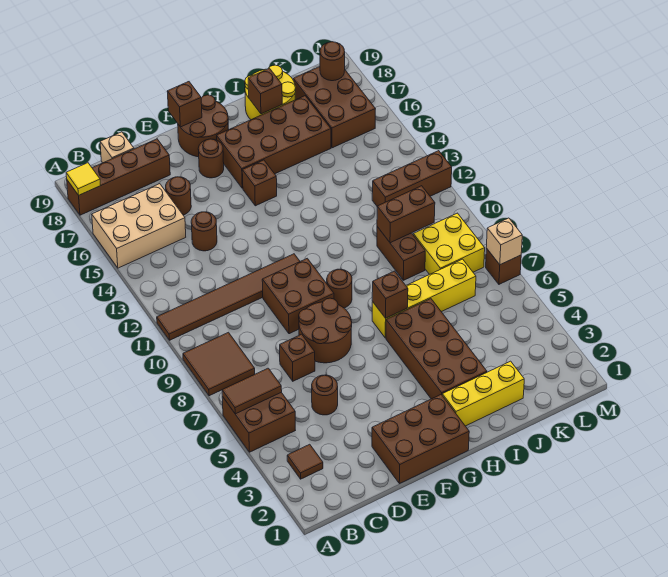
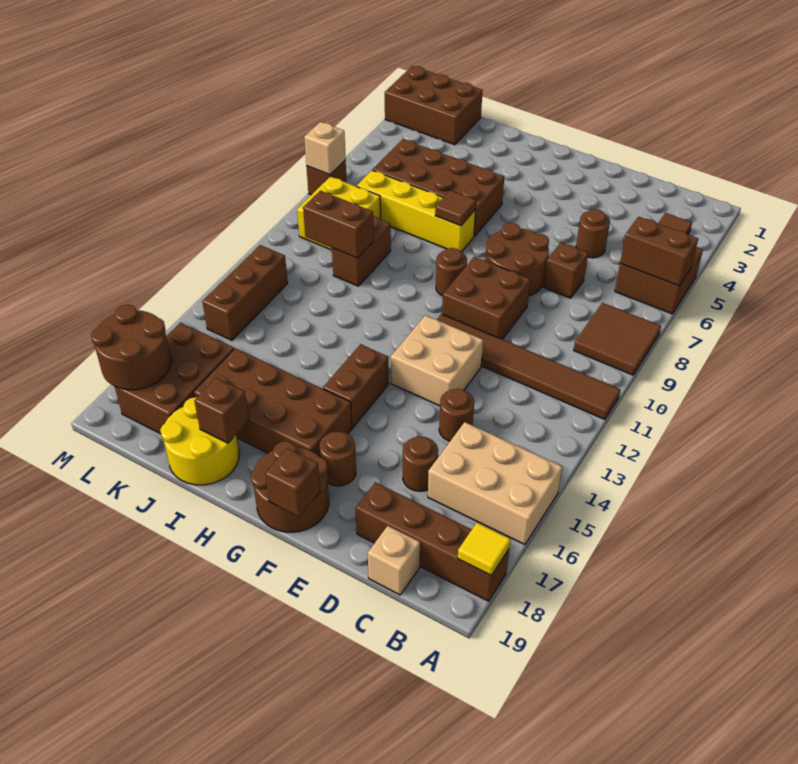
brown tile A6:B6 level 2 -> brown brick A6:B6 level 2
brown brick E1:G2 level 1 -> brown brick K1:M2 level 1
none -> tan brick E12:F13 level 1
brown brick G15 level 1 -> brown brick G14:G15 level 1
yellow brick H2:J2 level 1 -> none
brown brick H3:I6 level 1 -> brown brick H5:K6 level 1
brown brick H7 level 2 -> brown tile H7 level 2
brown brick K12:M12 level 1 -> brown brick L12:L14 level 1
brown round brick L18 level 2 -> brown round brick L17:M18 level 2

